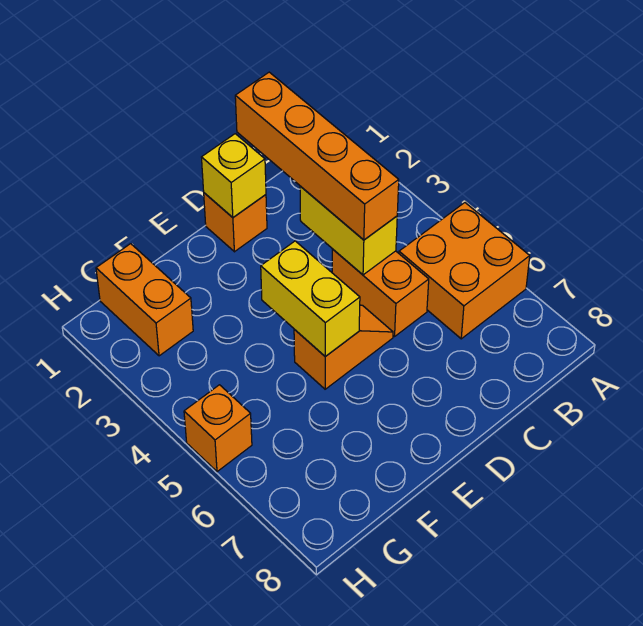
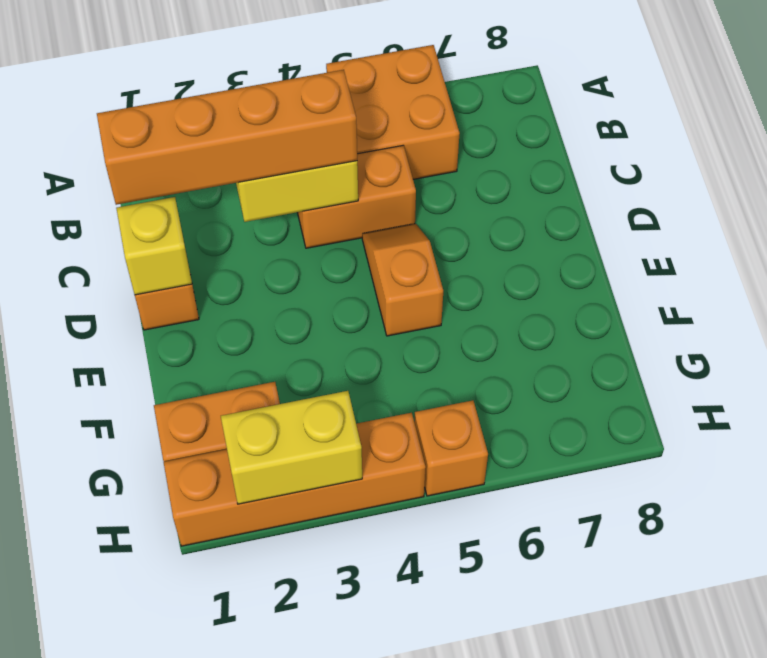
yellow brick E4:E5 level 2 -> yellow brick H2:H3 level 2
none -> orange brick H1:H4 level 1

